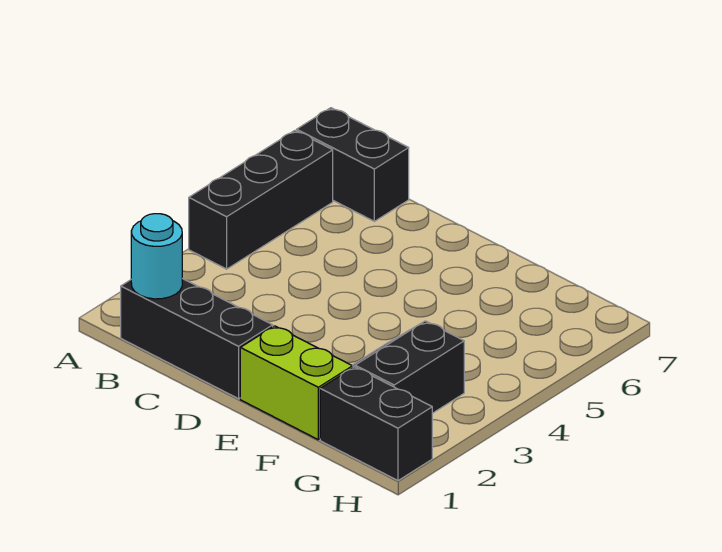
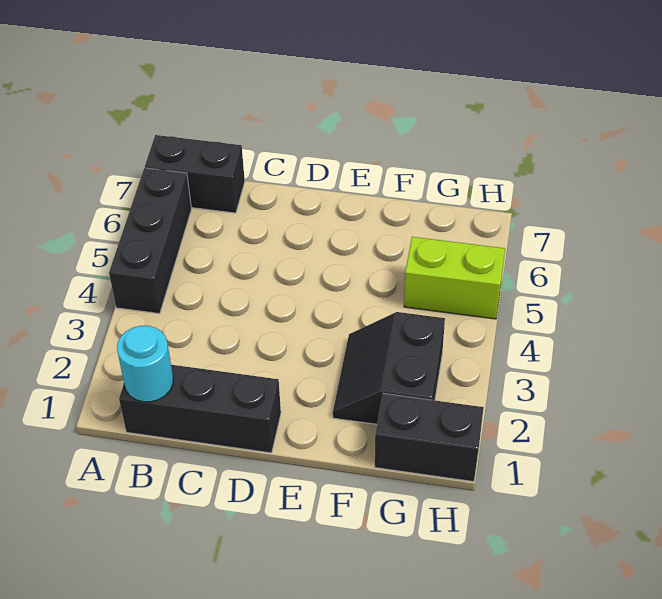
lime brick E1:F1 level 1 -> lime brick G5:H5 level 1

